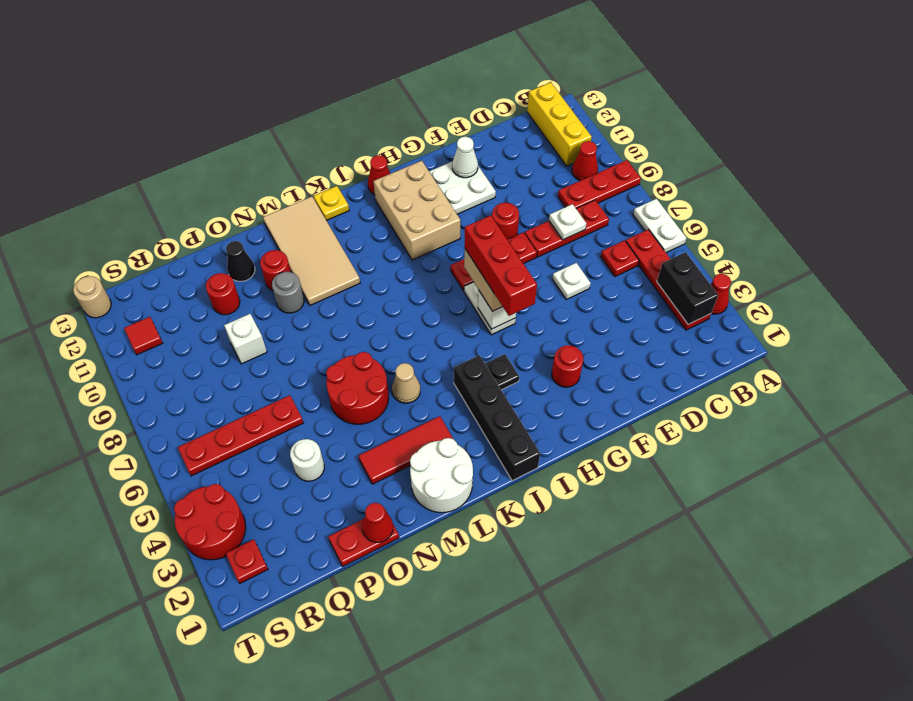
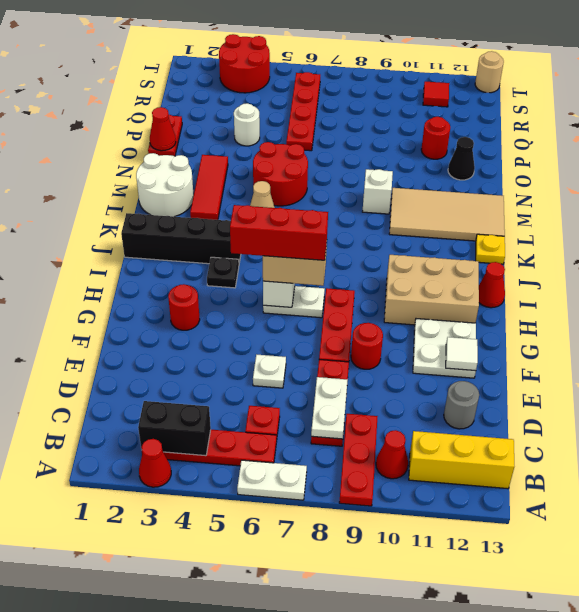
white plate D8 level 2 -> white plate C8:D8 level 2
white cone F12 level 2 -> white tile F12 level 2
grey round brick N10 level 1 -> grey round brick D12 level 1
red round brick N11 level 1 -> none
white brick P9 level 1 -> white brick M9 level 1
red plate S2 level 1 -> none

